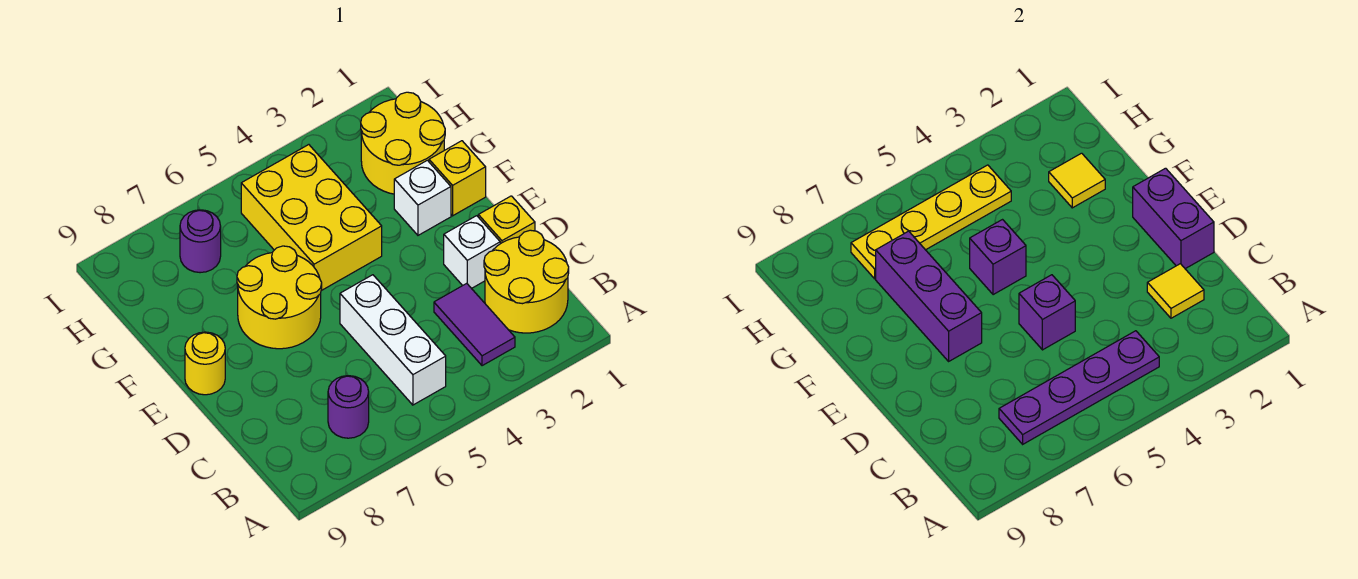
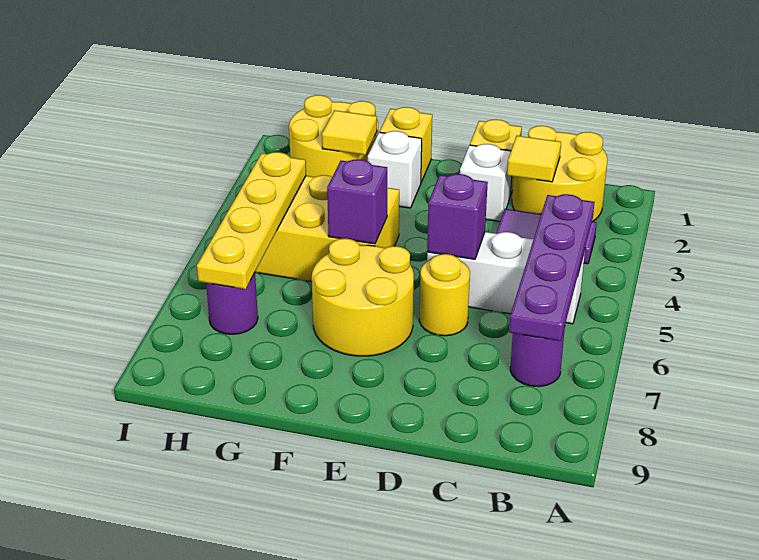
purple brick D1:E1 level 2 -> none
purple brick E7:G7 level 2 -> none
yellow round brick E9 level 1 -> yellow round brick D6 level 1

